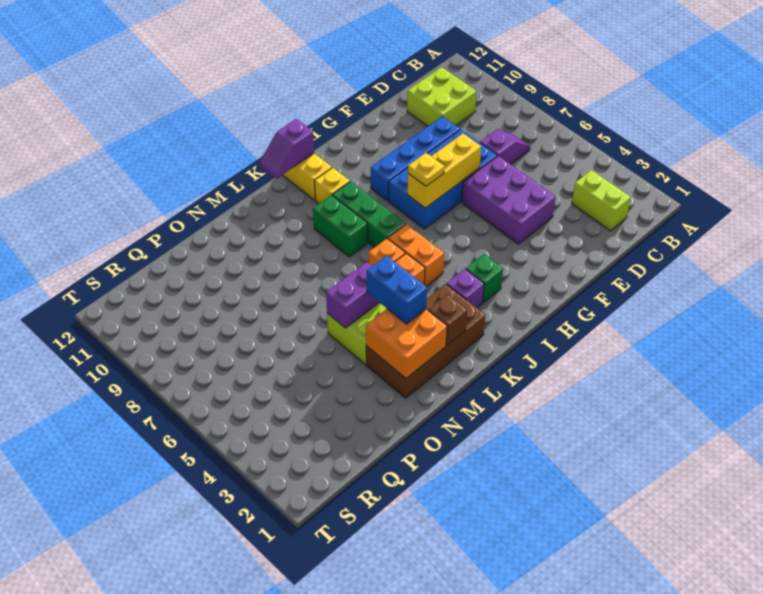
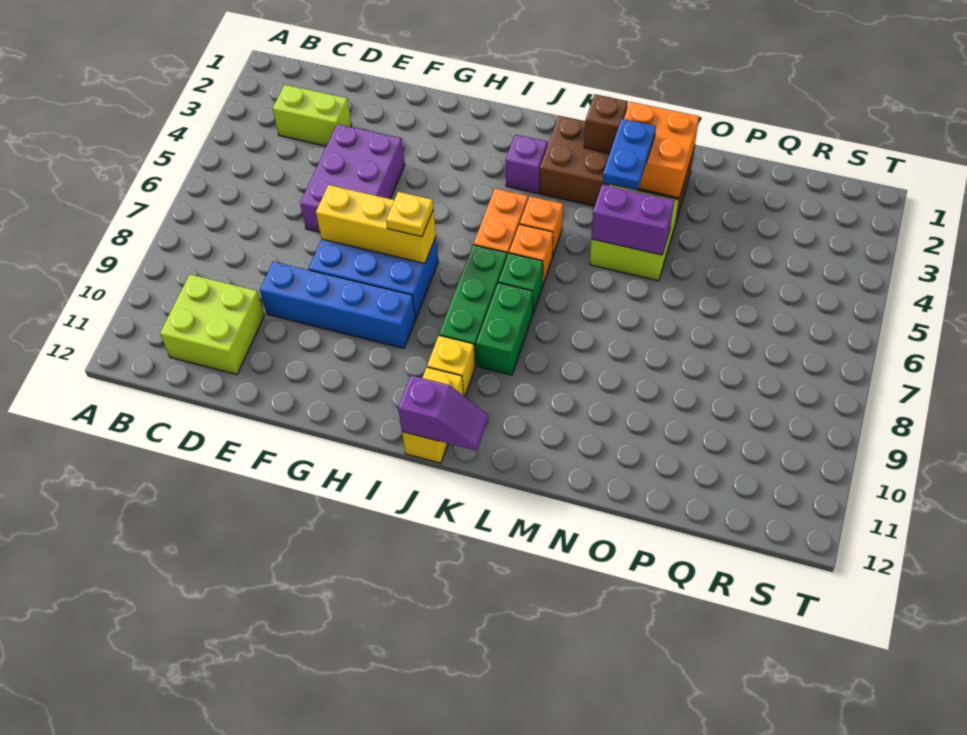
lime brick C2:C3 level 1 -> lime brick C3:D3 level 1
purple slope C7:D7 level 1 top D -> none
blue brick E7:H8 level 1 -> blue brick F7:H8 level 1
green brick I3 level 1 -> green brick K7 level 1
blue brick M3:M4 level 3 -> blue plate M3:M4 level 3

